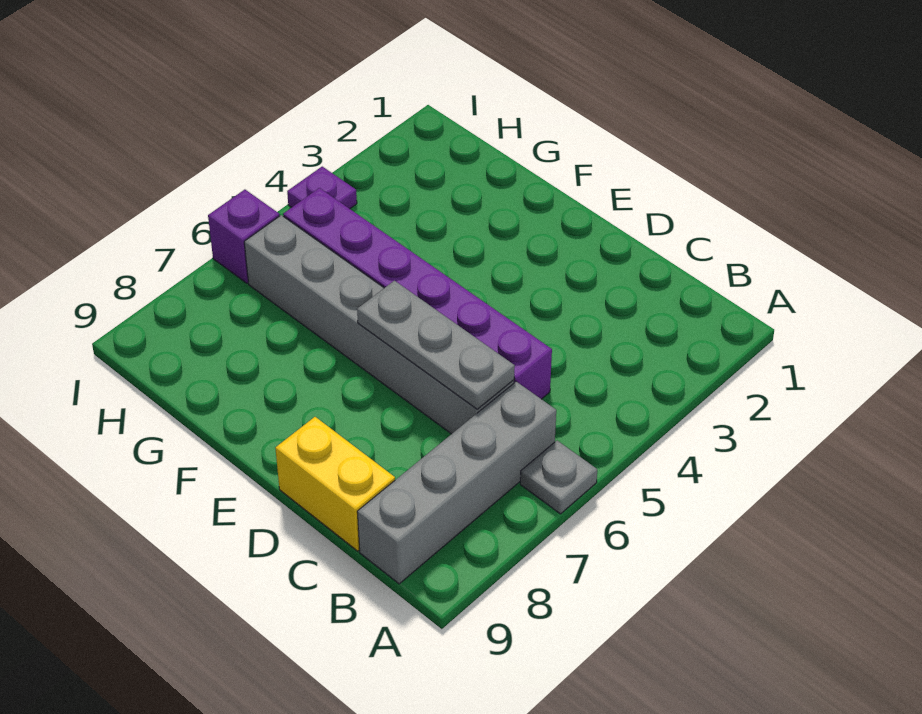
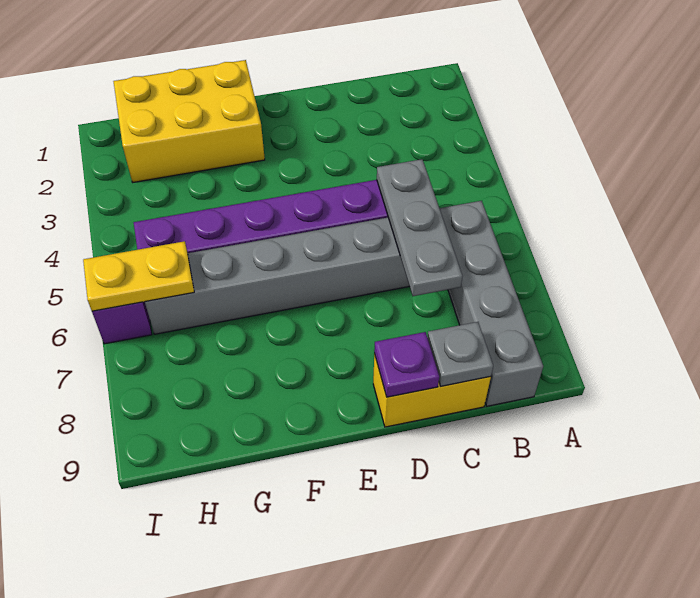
grey plate A6 level 1 -> grey plate C9 level 2
grey plate C6:E6 level 2 -> grey plate C5:C7 level 2
none -> yellow brick F1:H2 level 1
none -> yellow plate H6:I6 level 2
purple plate I4 level 1 -> purple plate D9 level 2

